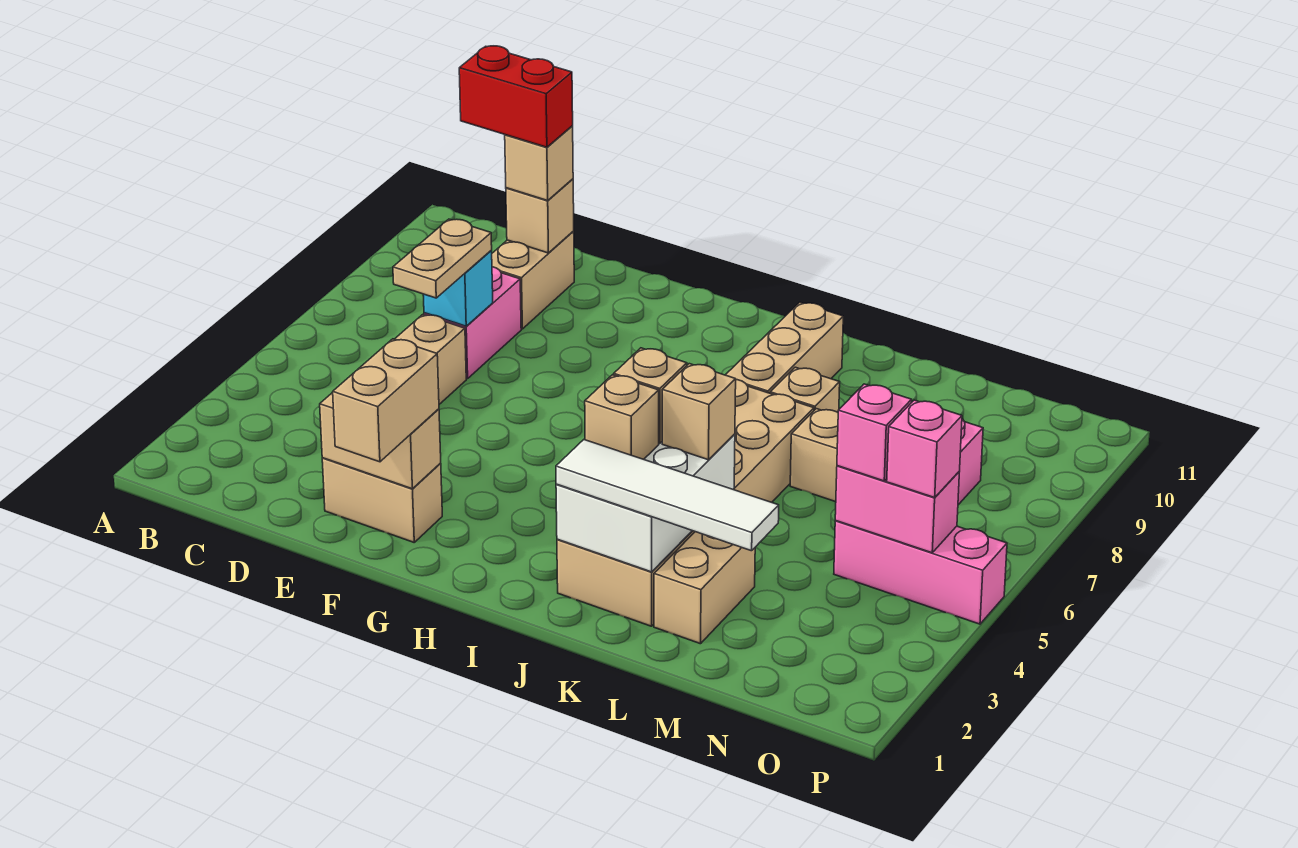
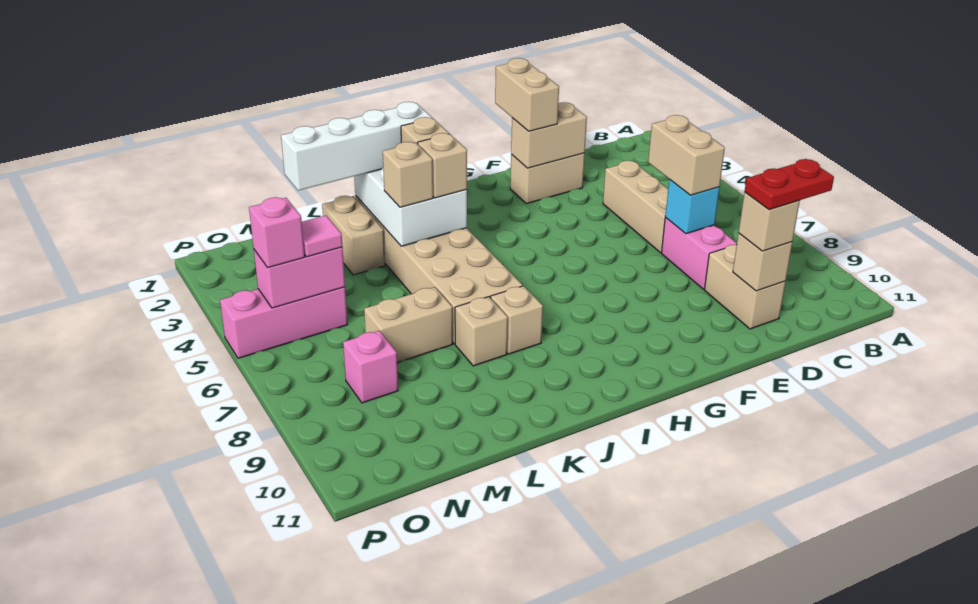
red brick C10:D10 level 4 -> red plate C10:D10 level 4
tan plate D6:D7 level 3 -> tan brick D6:D7 level 3
white tile J2:M2 level 3 -> white brick J2:M2 level 3
tan brick J8:J10 level 1 -> tan brick J8 level 1
pink brick N5 level 3 -> pink tile N5 level 3

